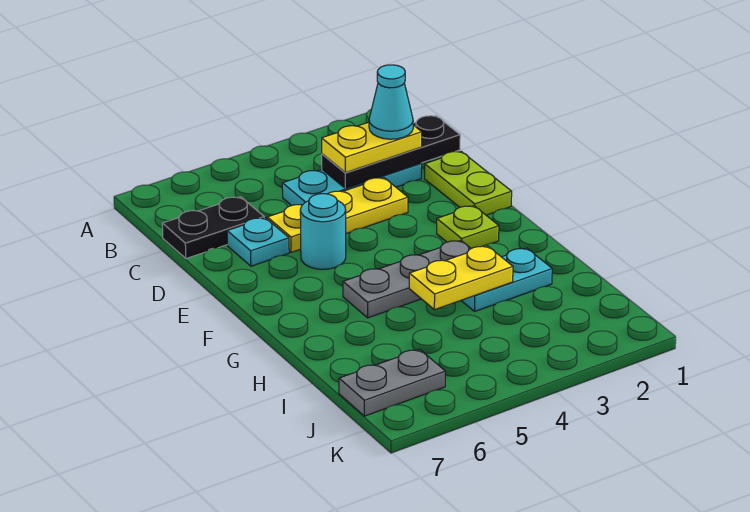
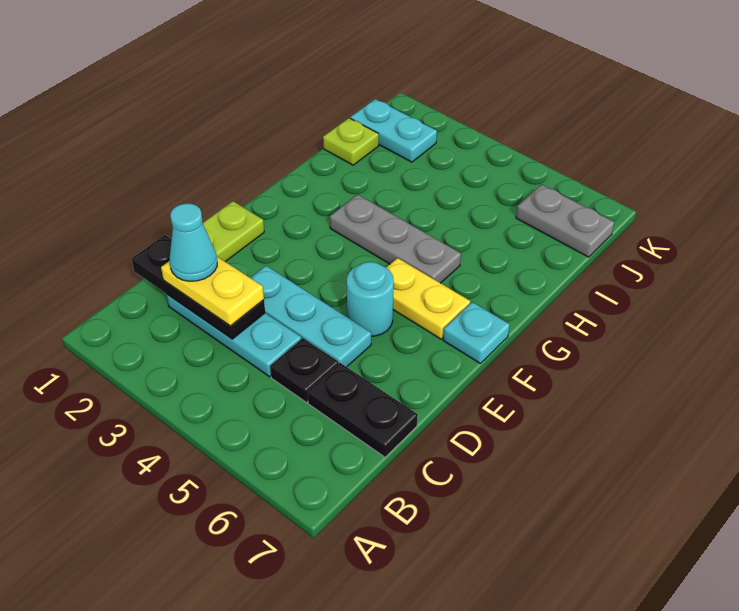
none -> black plate C5 level 1
yellow plate D3:D5 level 1 -> cyan plate D3:D5 level 1
cyan plate D6 level 1 -> cyan plate F7 level 1
lime plate F2 level 1 -> lime plate I1 level 1
cyan plate H2:H3 level 1 -> cyan plate J1:J2 level 1
yellow plate H3:H4 level 2 -> yellow plate F5:F6 level 1

